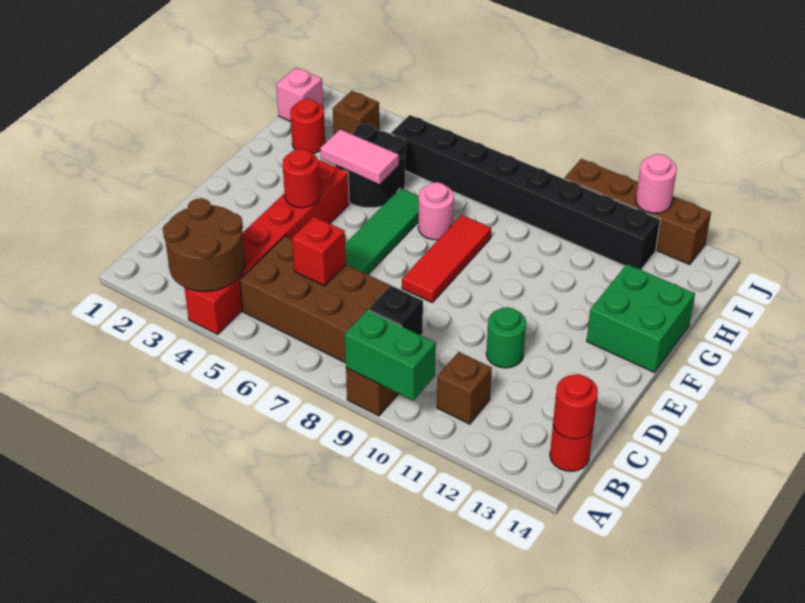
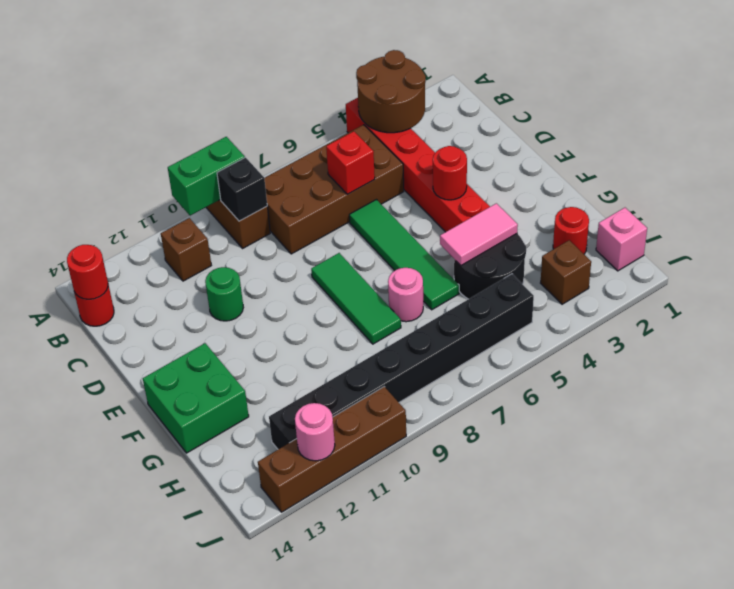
red tile E8:G8 level 1 -> green tile E8:G8 level 1

